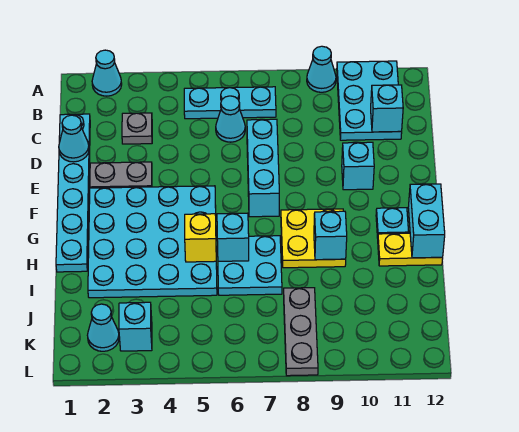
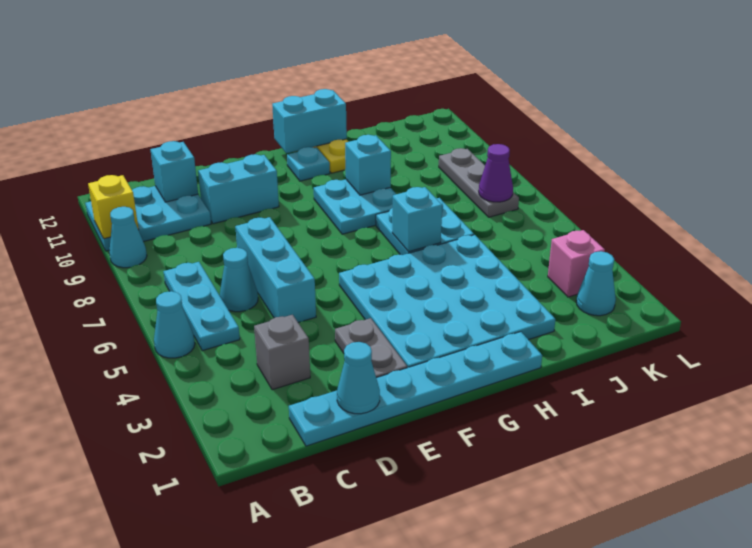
cyan cone A2 level 1 -> cyan cone A5 level 1
grey plate C3 level 1 -> grey brick C3 level 1
cyan brick D7:F7 level 1 -> cyan brick D5:D7 level 1
cyan brick E10 level 1 -> cyan brick D10:E10 level 1
yellow plate G8:H9 level 1 -> cyan plate G8:H9 level 1
yellow brick H5 level 2 -> yellow brick A10 level 2
grey plate J8:L8 level 1 -> grey plate K7:K9 level 1
cyan brick K3 level 1 -> pink brick K3 level 1
none -> purple cone K7 level 2

